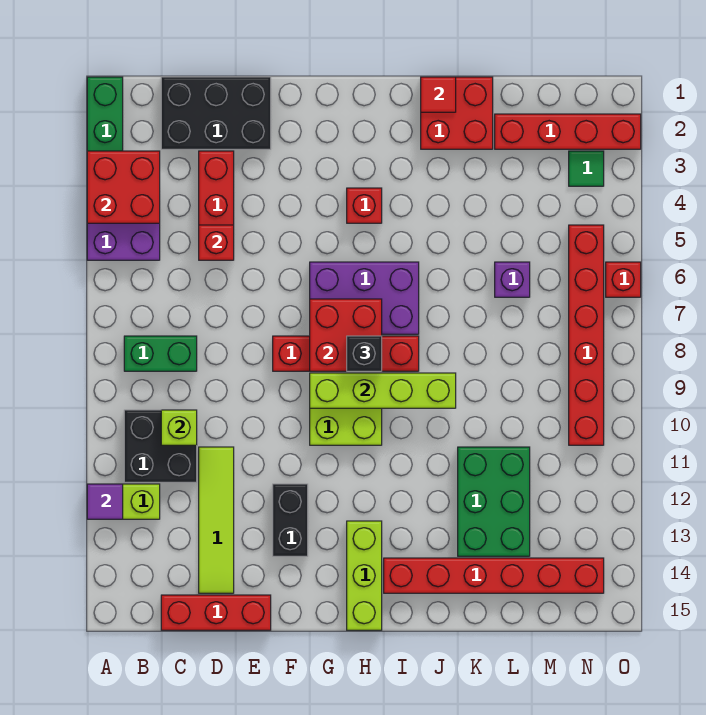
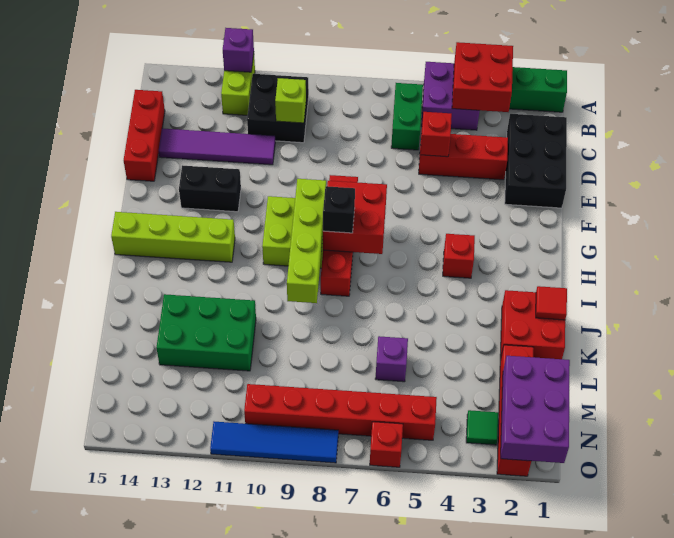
purple tile A12 level 2 -> purple brick A12 level 2
green brick B8:C8 level 1 -> green brick B6:C6 level 1
lime tile D11:D14 level 1 -> purple tile D11:D14 level 1
purple brick G6:I7 level 1 -> purple brick M1:O2 level 2
lime brick H13:H15 level 1 -> lime brick H12:H15 level 1
red brick I14:N14 level 1 -> none
none -> blue tile O8:O11 level 1

